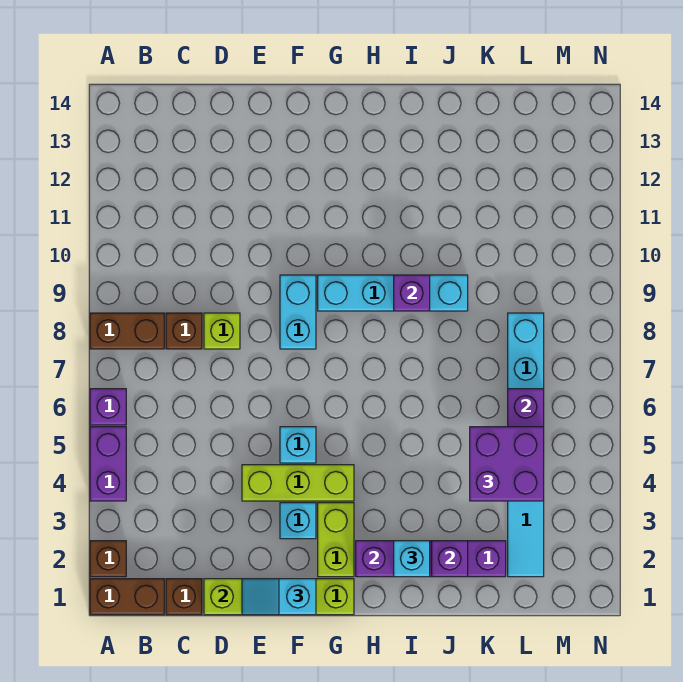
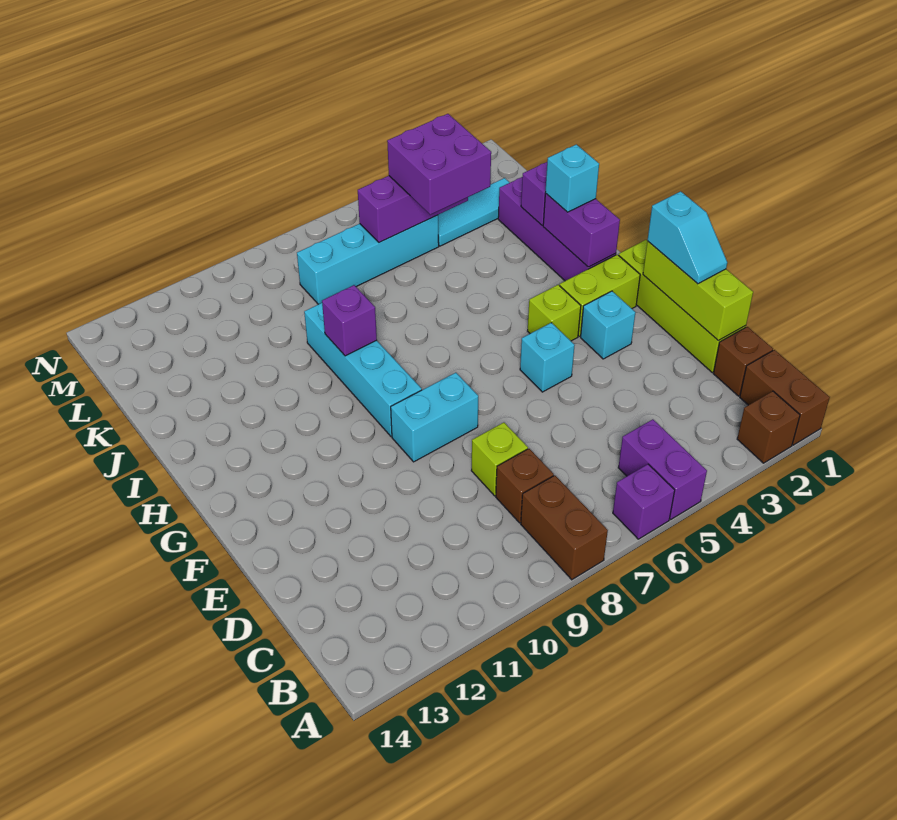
purple brick A4:A5 level 1 -> purple brick A5:B5 level 1
lime brick E4:G4 level 1 -> lime brick G4 level 1

